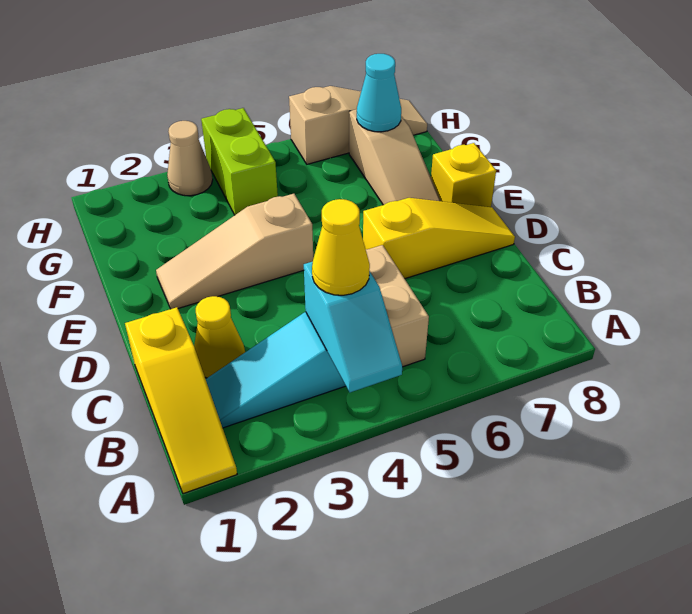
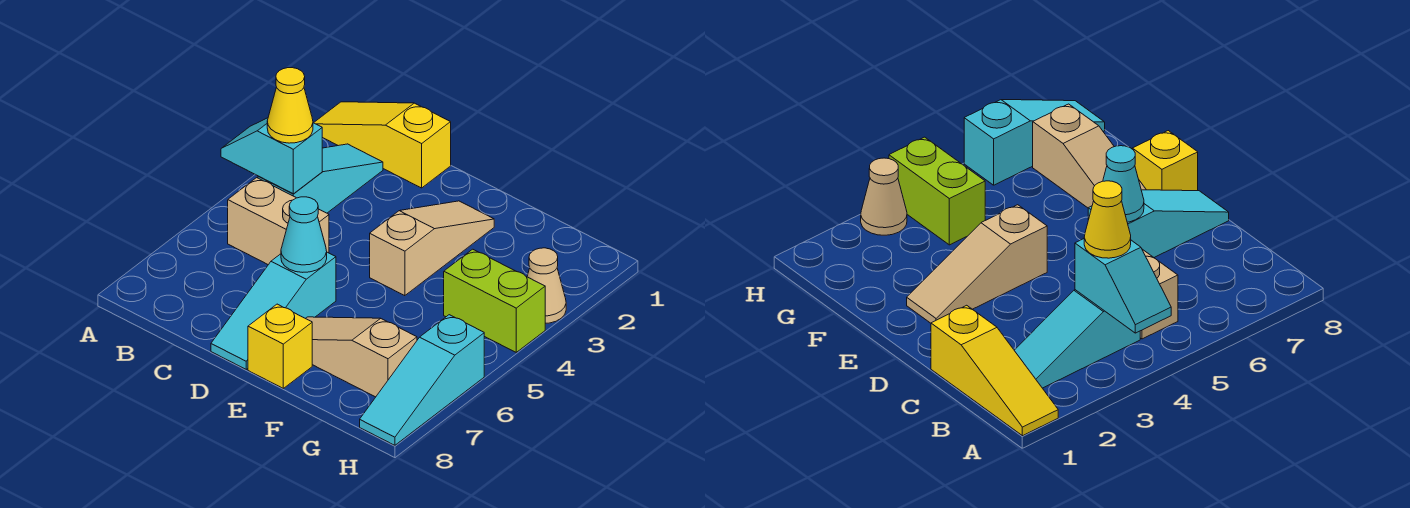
yellow cone C2 level 1 -> none
yellow slope D6:D8 level 1 top 6 -> cyan slope D6:D8 level 1 top 6
cyan cone G7 level 2 -> cyan cone D6 level 2
tan slope H6:H8 level 1 top 6 -> cyan slope H6:H8 level 1 top 6

